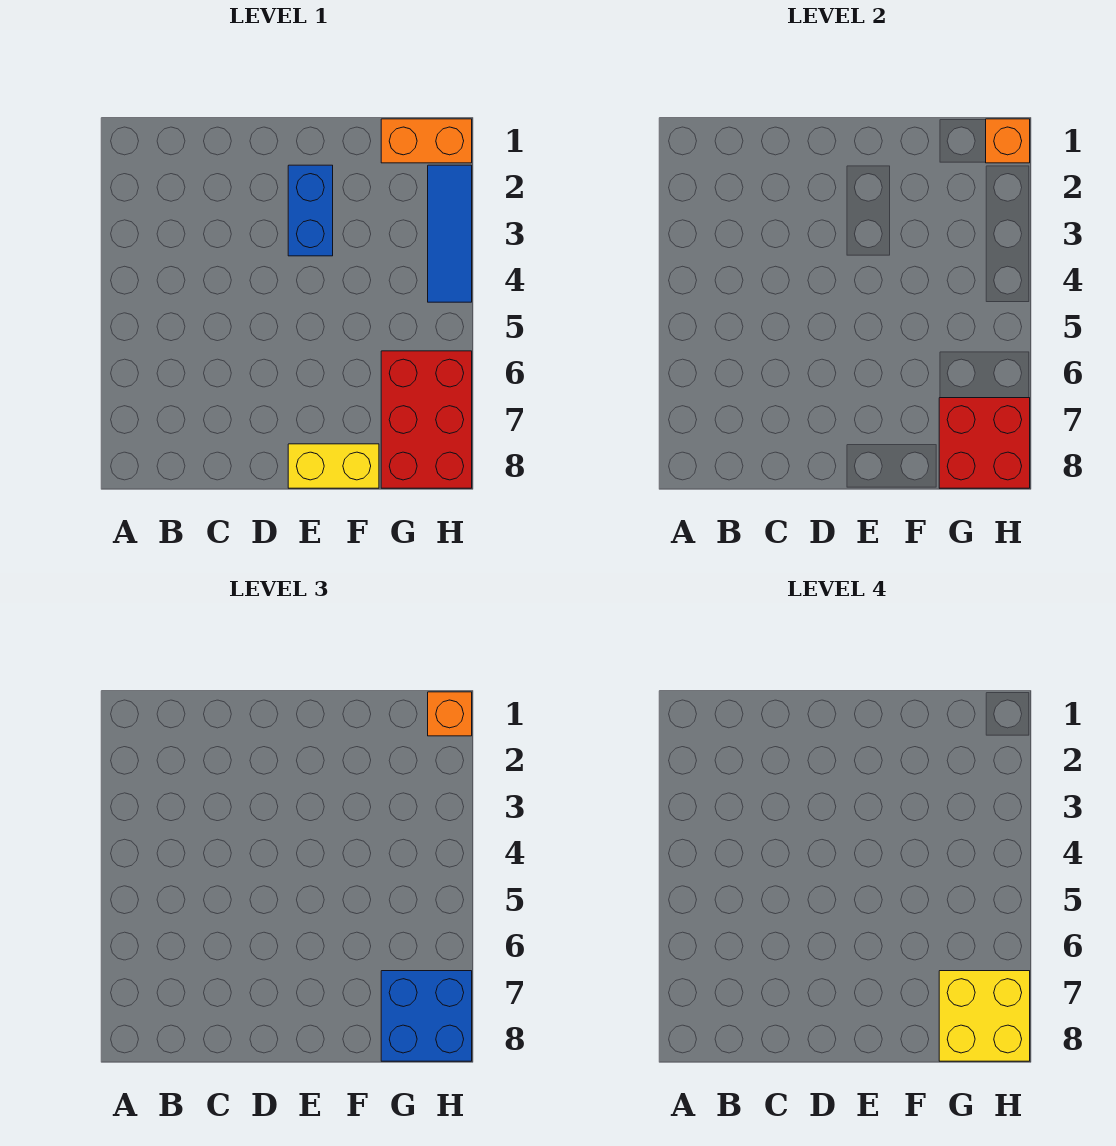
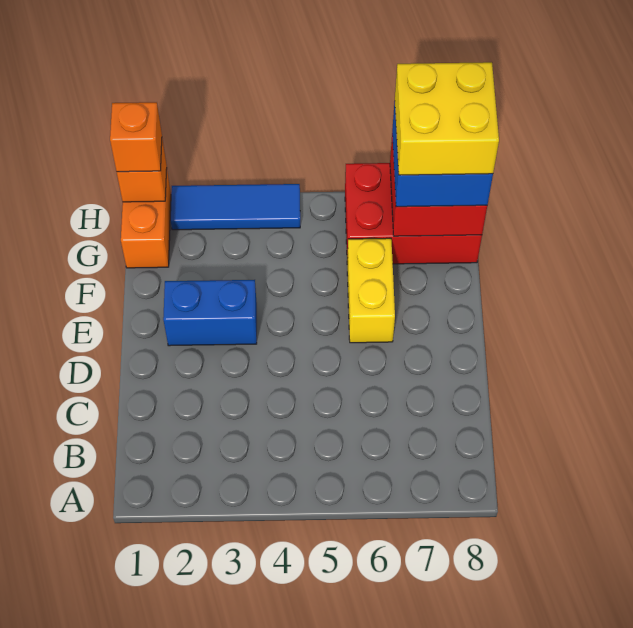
yellow brick E8:F8 level 1 -> yellow brick E6:F6 level 1

